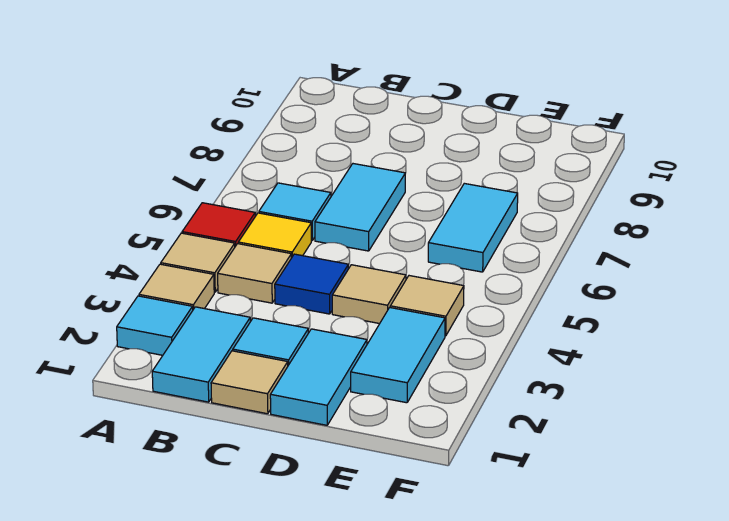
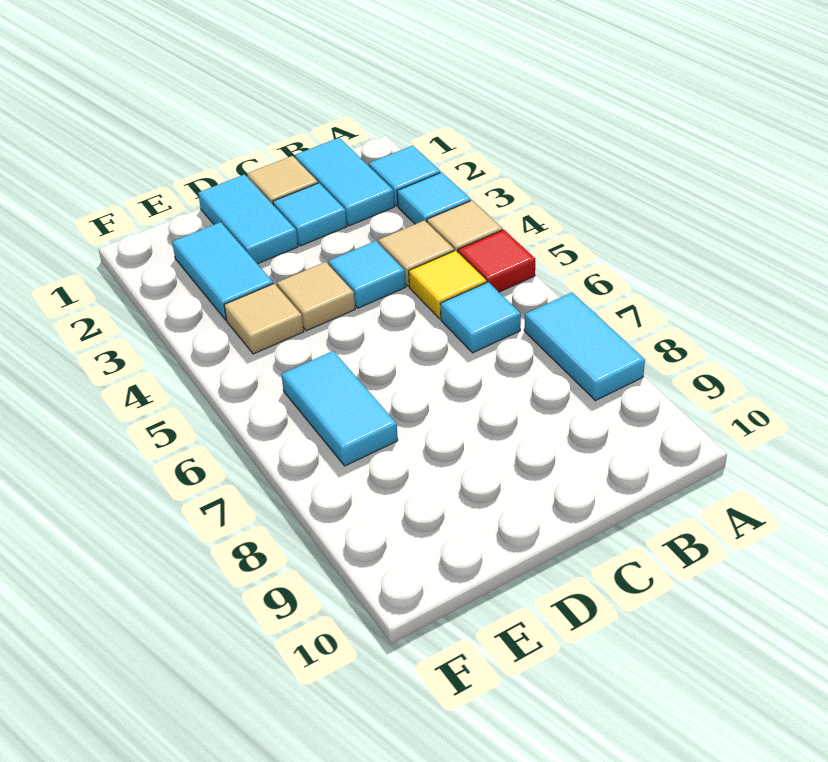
tan tile A3 level 1 -> cyan tile A3 level 1
blue tile C4 level 1 -> cyan tile C4 level 1
cyan tile C6:C7 level 1 -> cyan tile A7:A8 level 1

